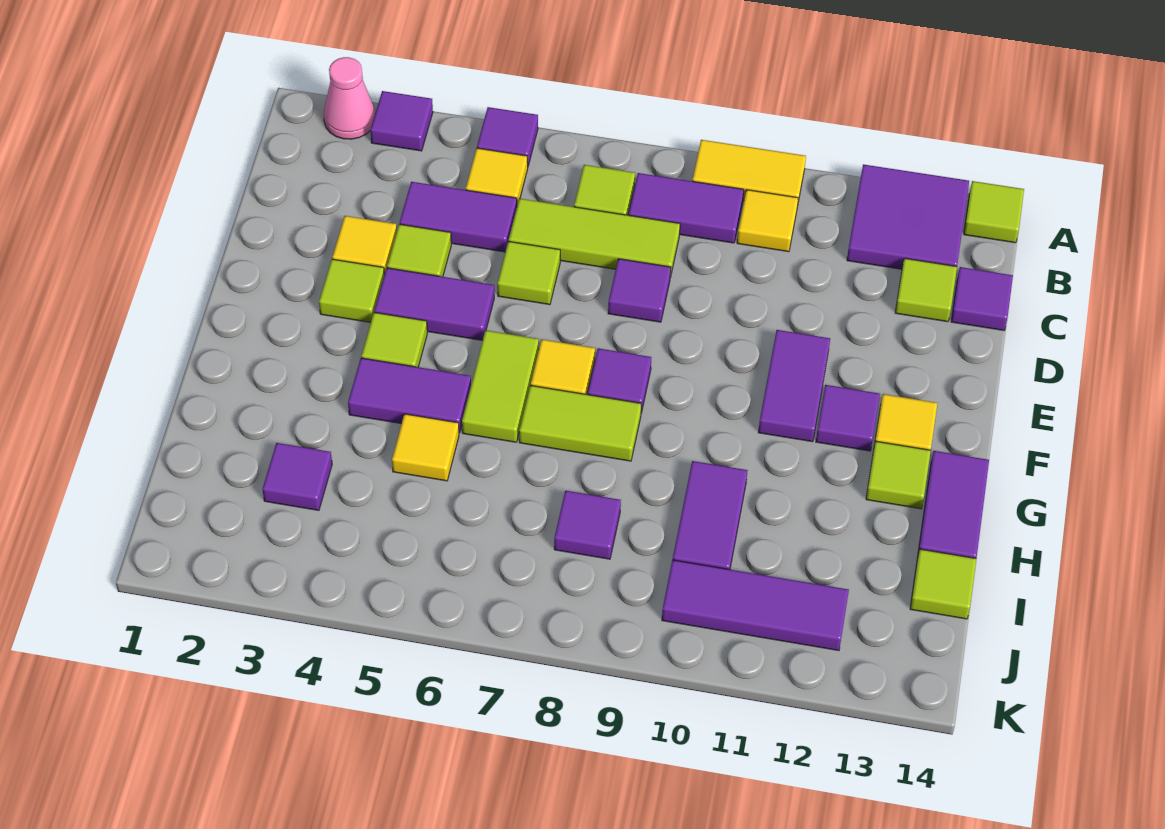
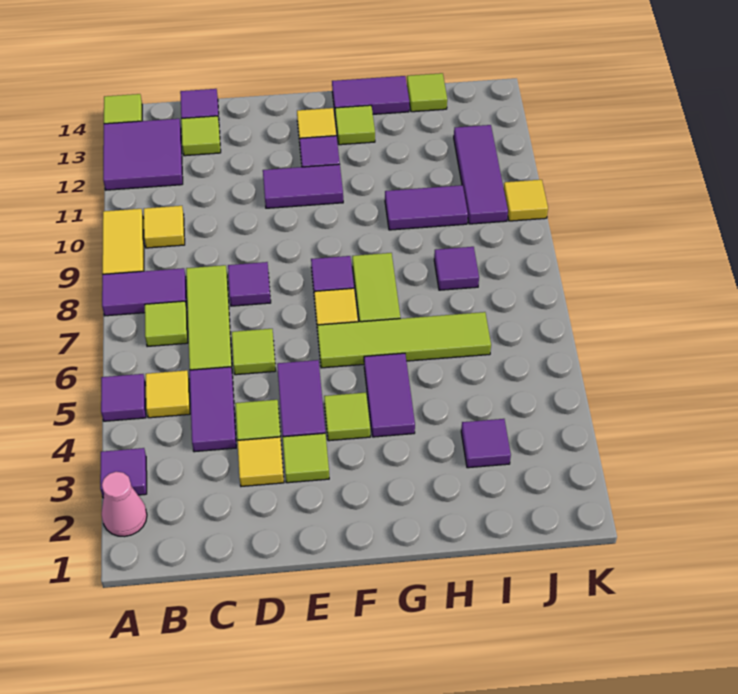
purple tile B8:B9 level 1 -> purple tile A8:B8 level 1
lime tile F6:G6 level 1 -> lime tile F6:I6 level 1
yellow tile H5 level 1 -> yellow tile K10 level 1

